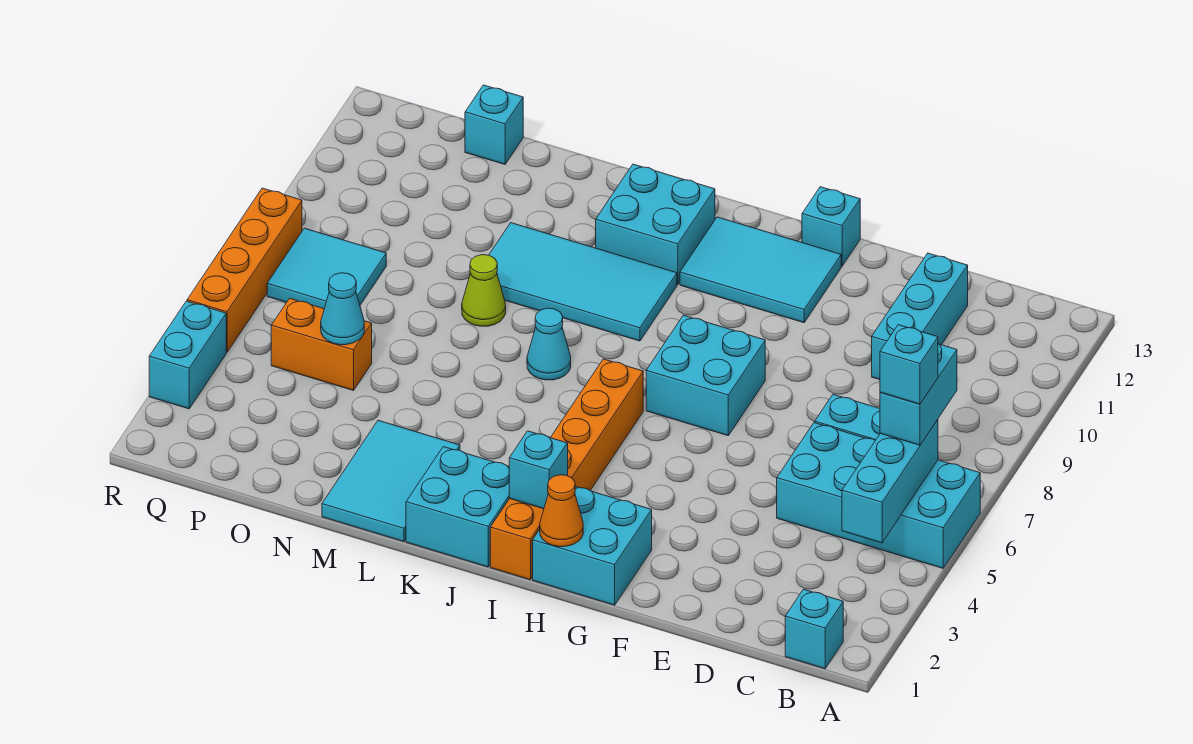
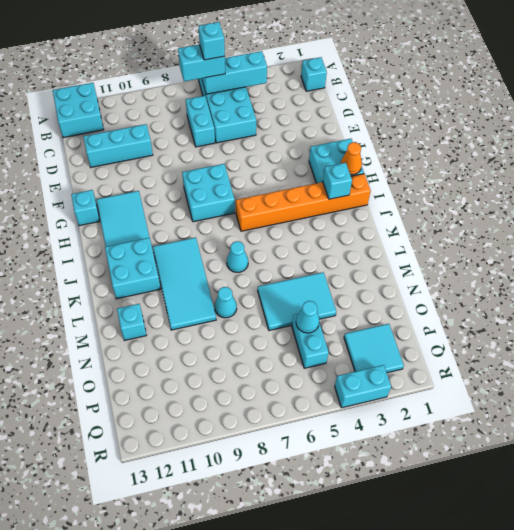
cyan brick J1:K2 level 1 -> cyan brick A12:B13 level 1
cyan tile L1:M3 level 1 -> cyan tile M4:N6 level 1
lime cone M8 level 1 -> cyan cone M8 level 1
orange brick O5:P5 level 1 -> cyan brick O5:P5 level 1
cyan brick O13 level 1 -> cyan brick M12 level 1
cyan tile P7:Q8 level 1 -> cyan tile P2:Q3 level 1
orange brick R5:R8 level 1 -> none

